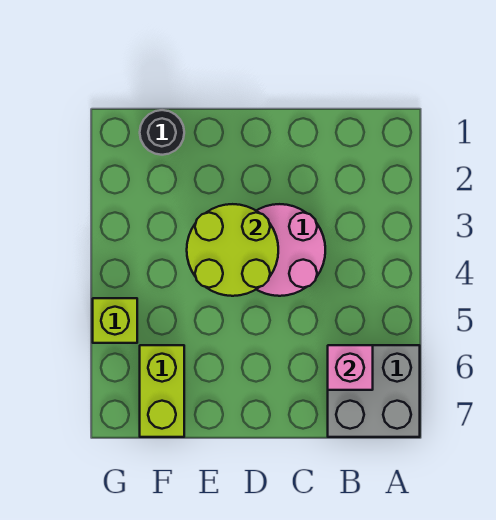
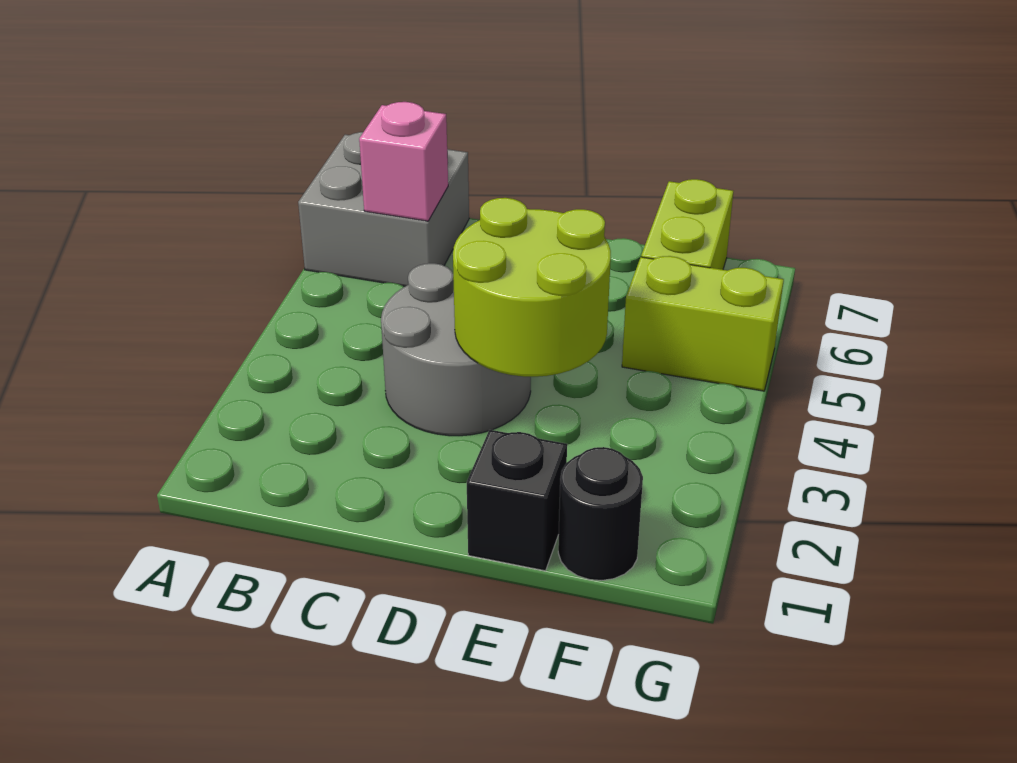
pink round brick C3:D4 level 1 -> grey round brick C3:D4 level 1
none -> black brick E1 level 1
lime brick G5 level 1 -> lime brick F5:G5 level 1

